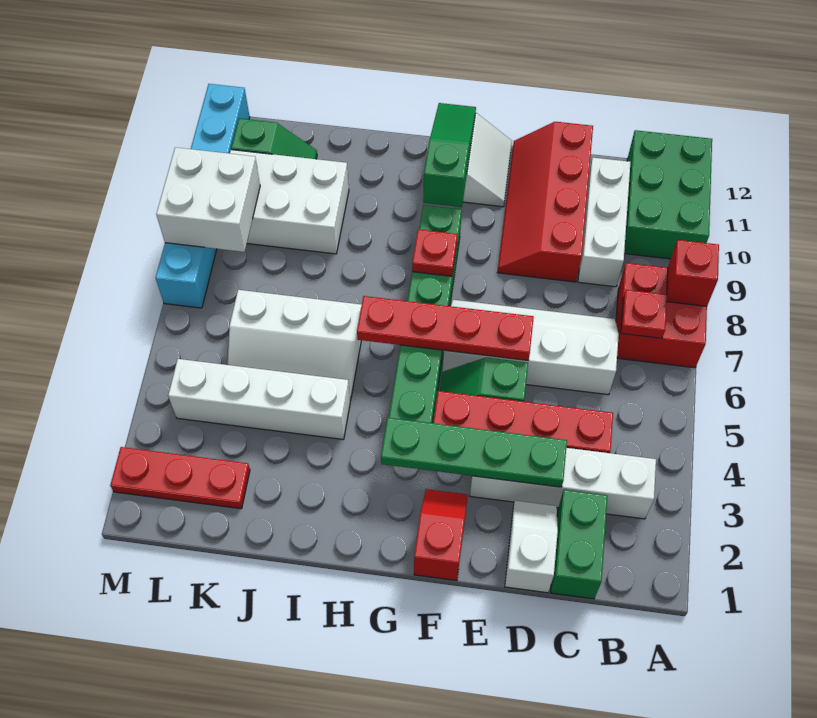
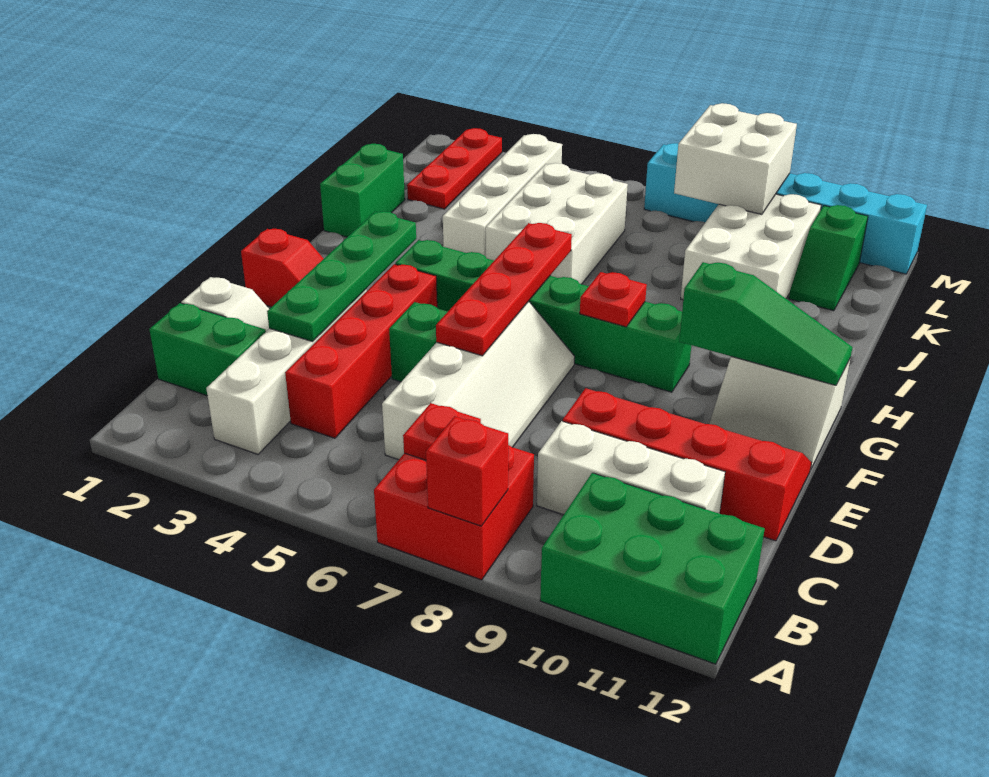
none -> green brick I1:J1 level 1
white slope I5:K6 level 1 top 6 -> white brick I5:K6 level 1

